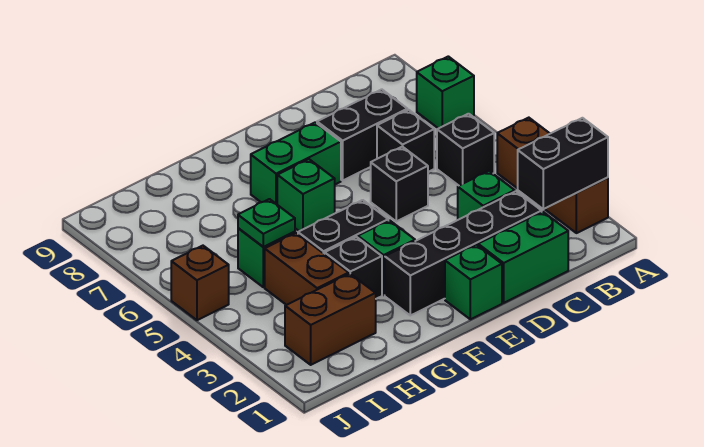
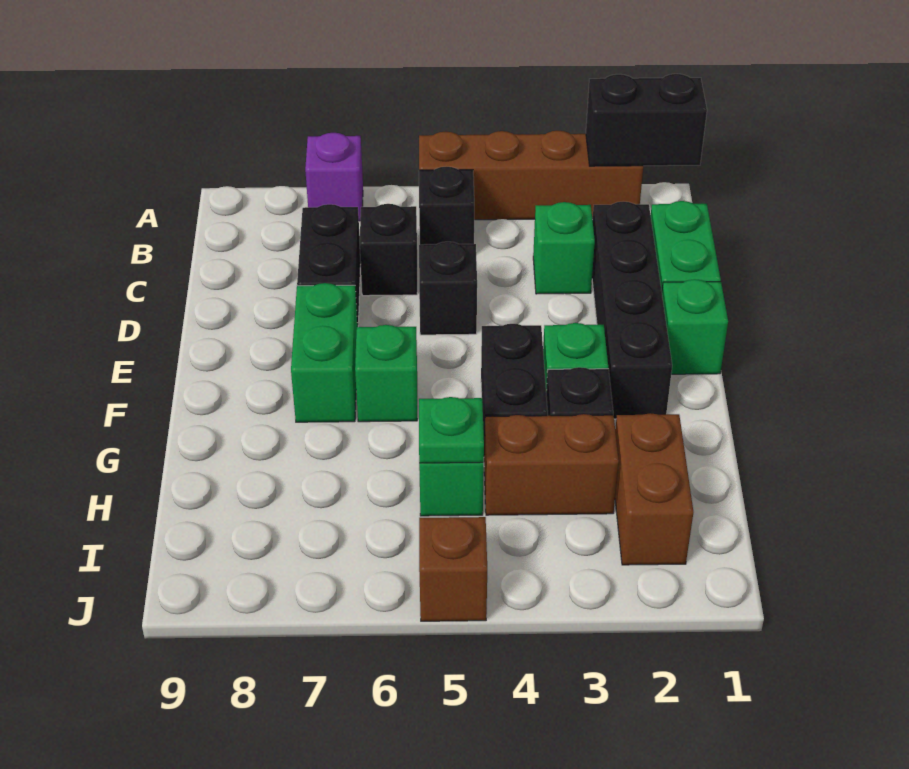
brown brick A2:A4 level 1 -> brown brick A2:A5 level 1
black brick A2:B2 level 2 -> black brick A1:A2 level 2
green brick A7 level 1 -> purple brick A7 level 1

